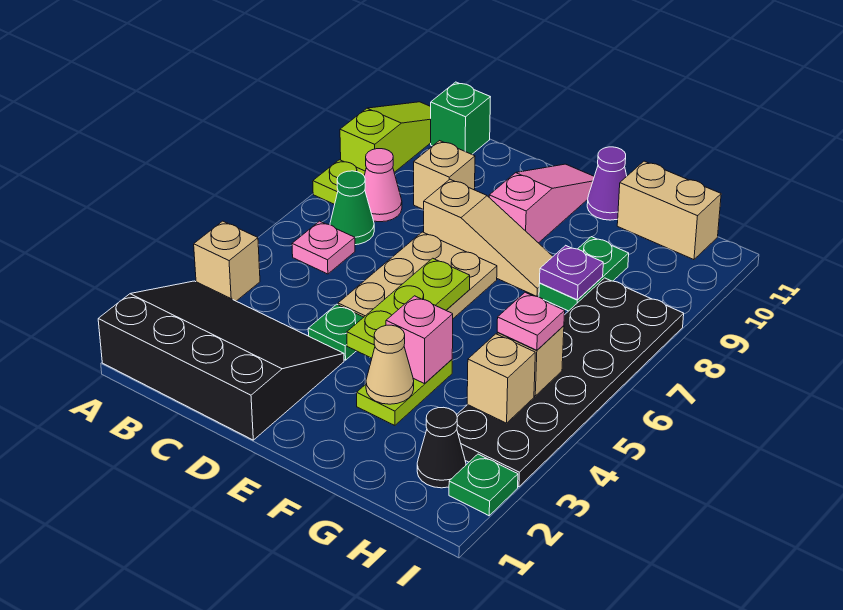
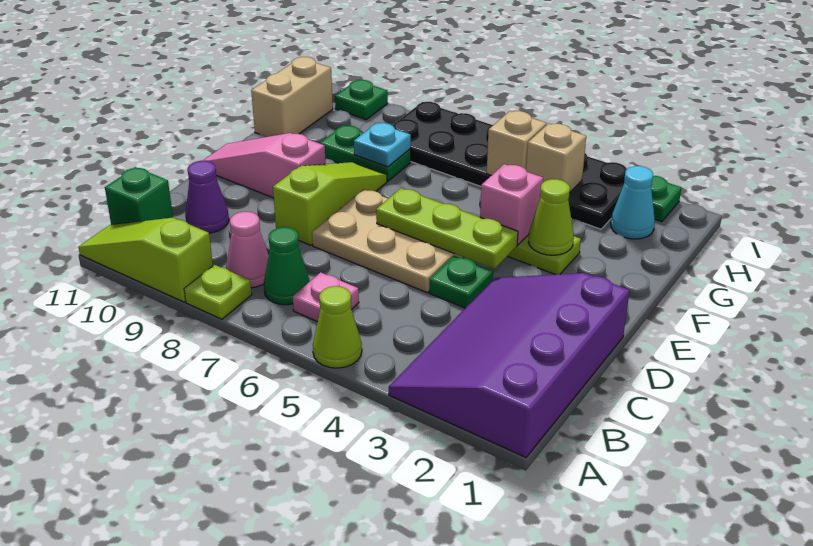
black slope A1:D3 level 1 top 1 -> purple slope A1:D3 level 1 top 1
tan brick A4 level 1 -> none
none -> lime cone A5 level 1
tan brick C9 level 1 -> none
tan slope D8:F8 level 1 top D -> lime slope D8:F8 level 1 top D
tan cone F3 level 2 -> lime cone F3 level 2
purple cone F11 level 1 -> purple cone C10 level 1
purple plate G8 level 2 -> cyan plate G8 level 2
black cone H2 level 1 -> cyan cone H2 level 1
pink plate H5 level 3 -> none
none -> green plate I10 level 1

